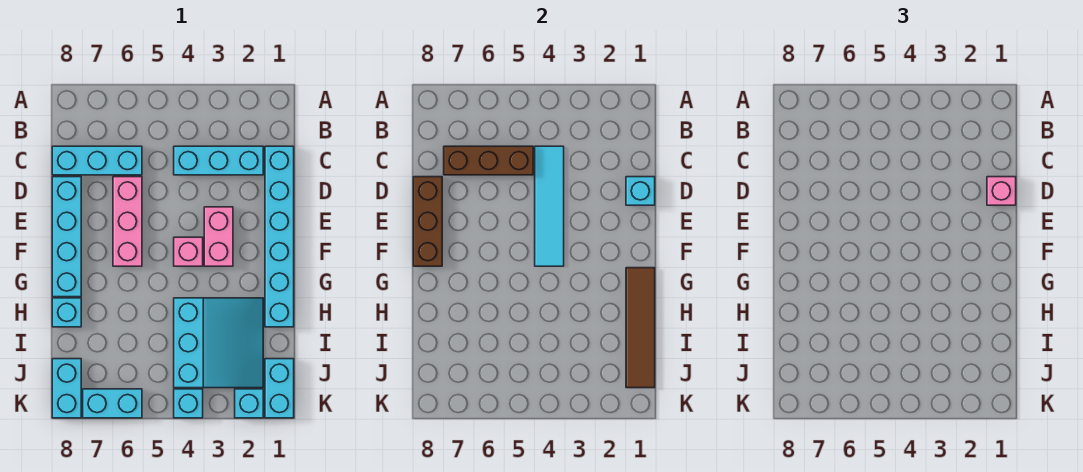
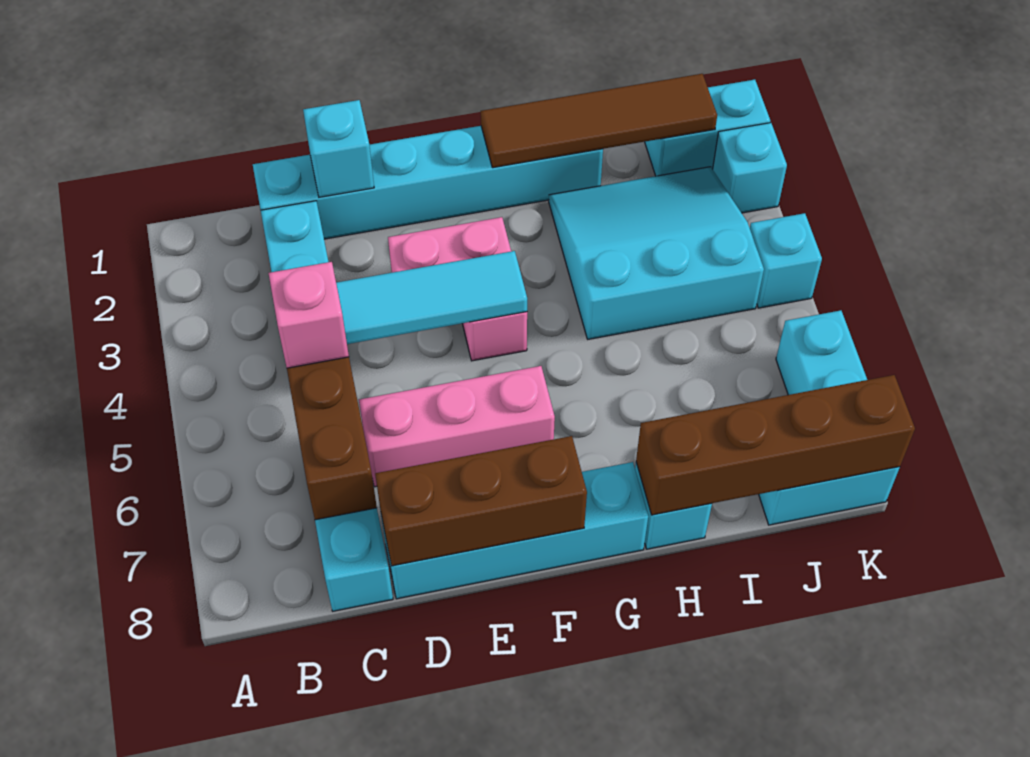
pink brick D1 level 3 -> pink brick C5 level 3
none -> brown brick H8:K8 level 2

